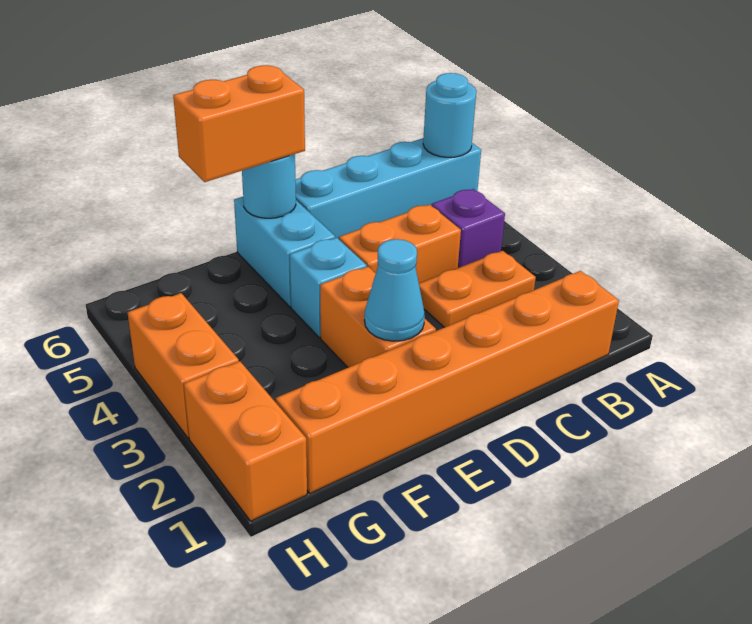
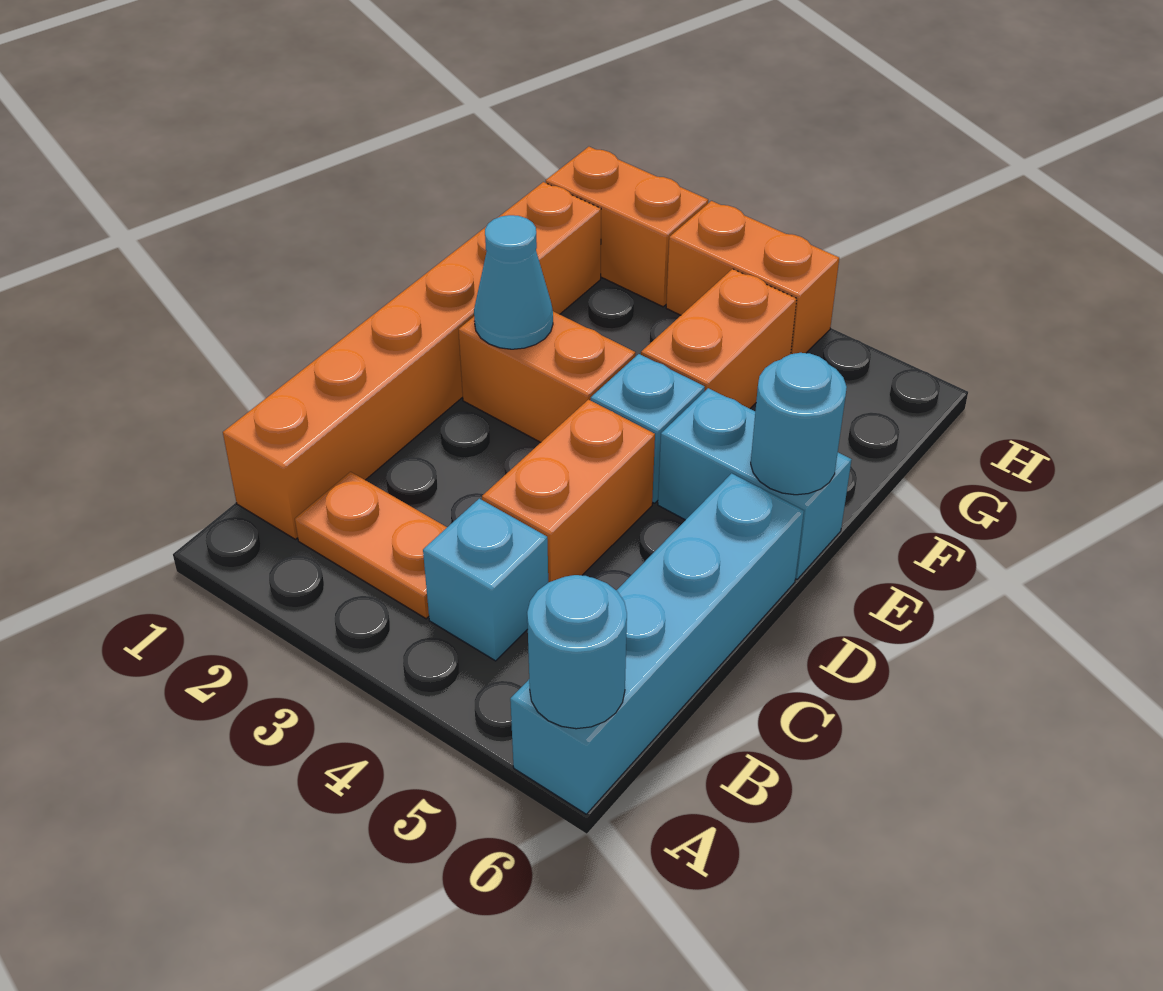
orange plate B3:C3 level 1 -> orange plate B2:B3 level 1
purple brick B4 level 1 -> cyan brick B4 level 1
orange brick E6:F6 level 3 -> orange brick F4:G4 level 1

